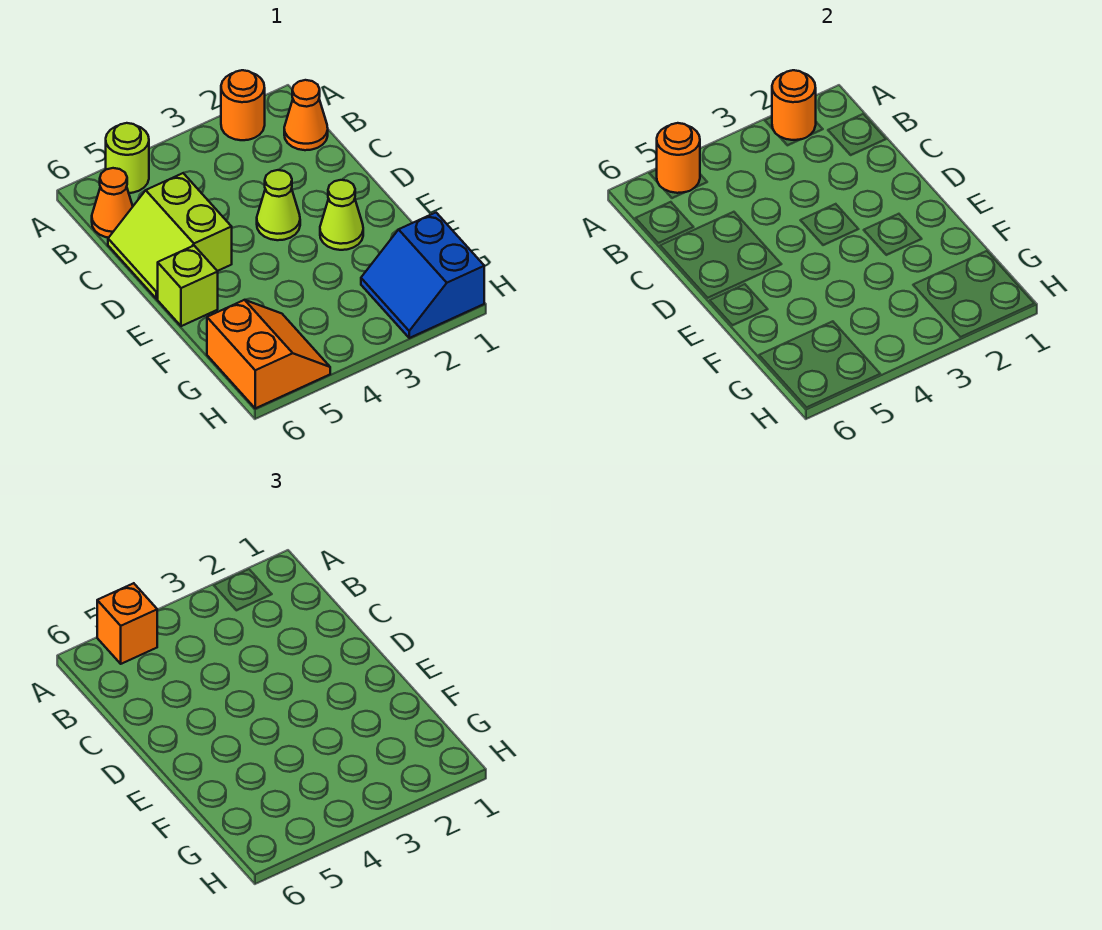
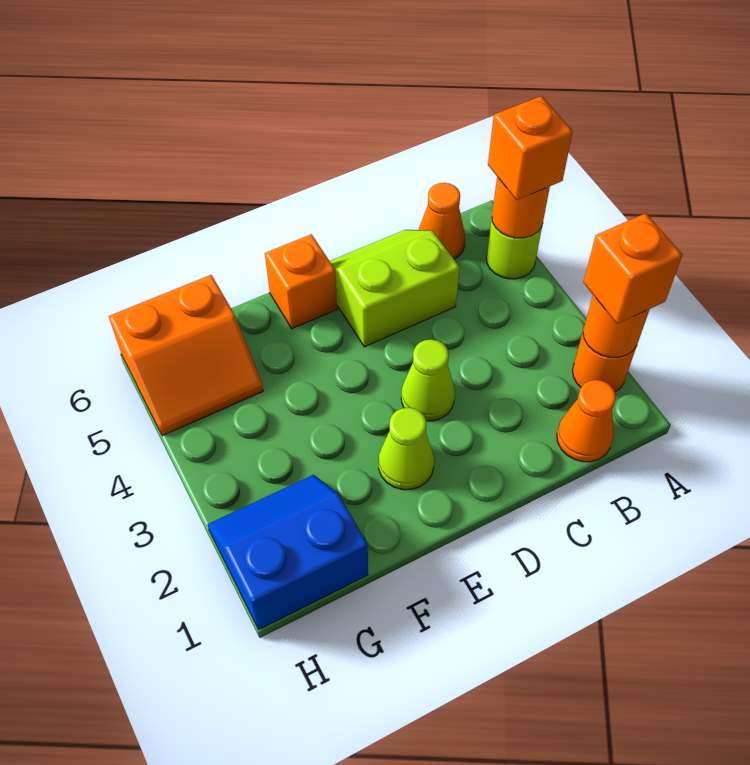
none -> orange brick A2 level 3
lime brick E6 level 1 -> orange brick E6 level 1

